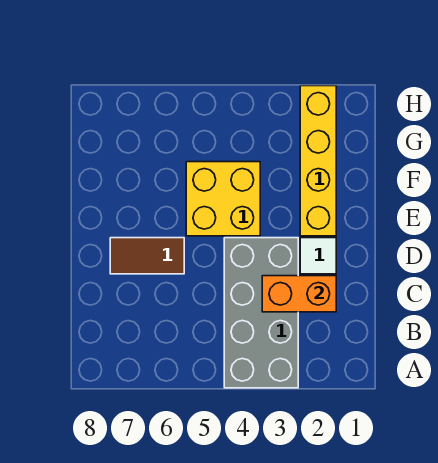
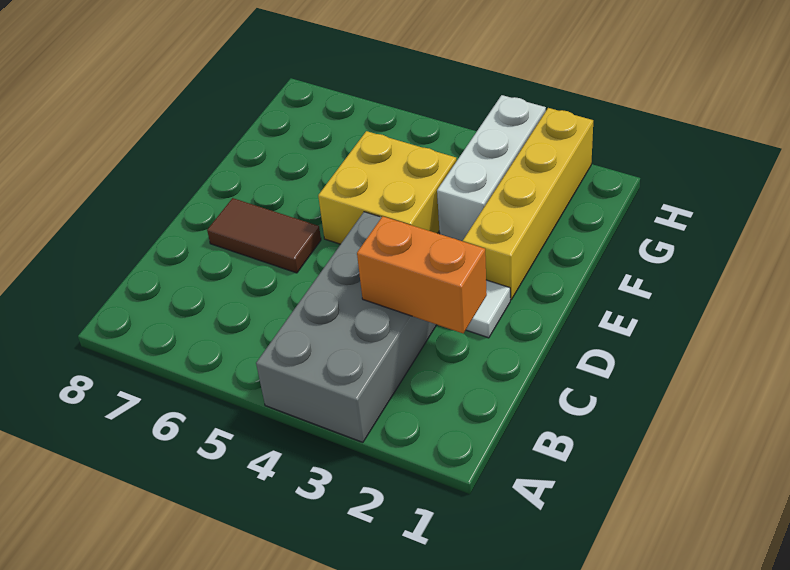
none -> white brick F3:H3 level 1

